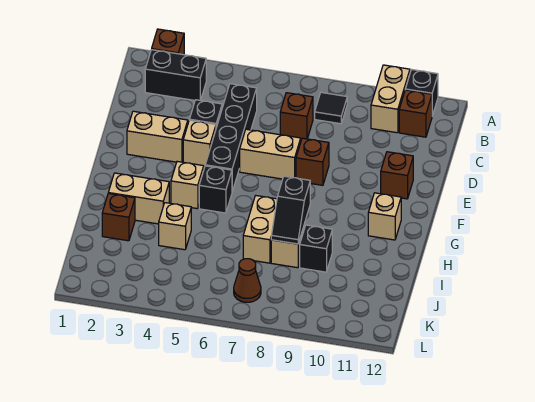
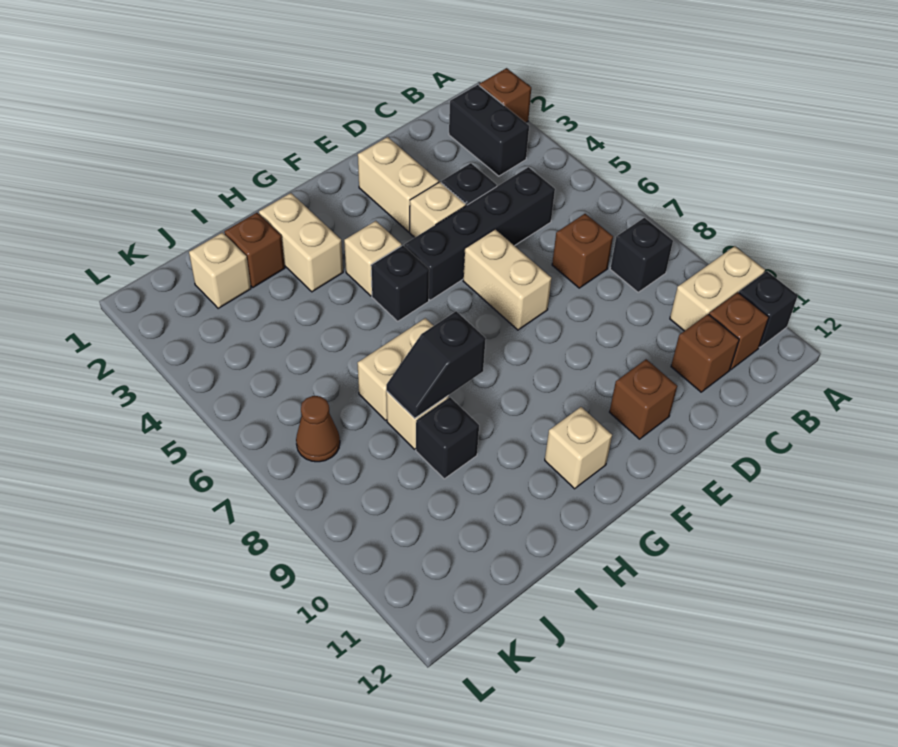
black tile B8 level 1 -> black brick B8 level 1
brown brick E8 level 1 -> brown brick C11 level 1
tan brick I4 level 1 -> tan brick J2 level 1

